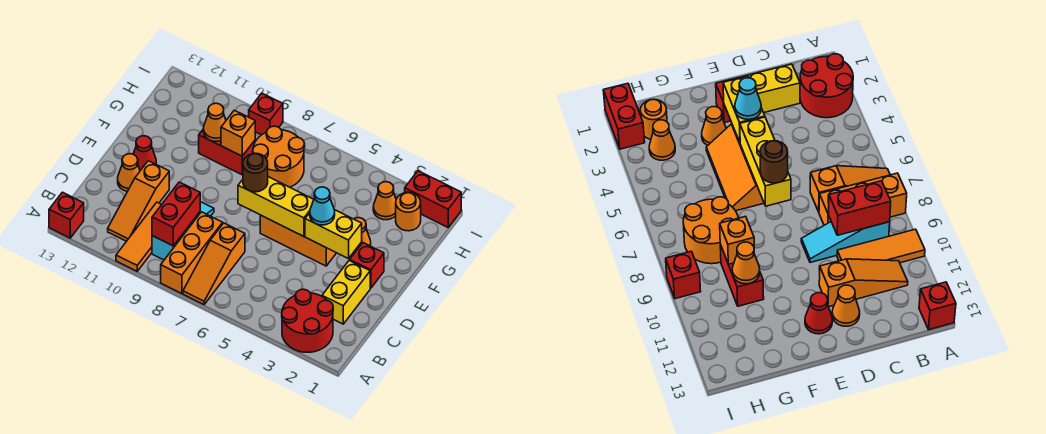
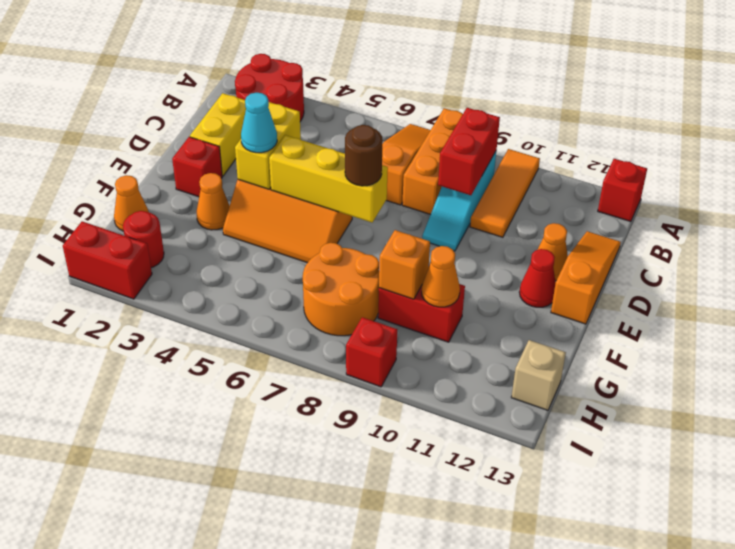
orange slope B11:D11 level 1 top D -> orange slope C13:E13 level 1 top E
yellow brick E3:E4 level 2 -> yellow brick D4:E4 level 2
orange round brick H2 level 1 -> red round brick H2 level 1
orange cone H3 level 1 -> orange cone G1 level 1
none -> tan brick H13 level 1

